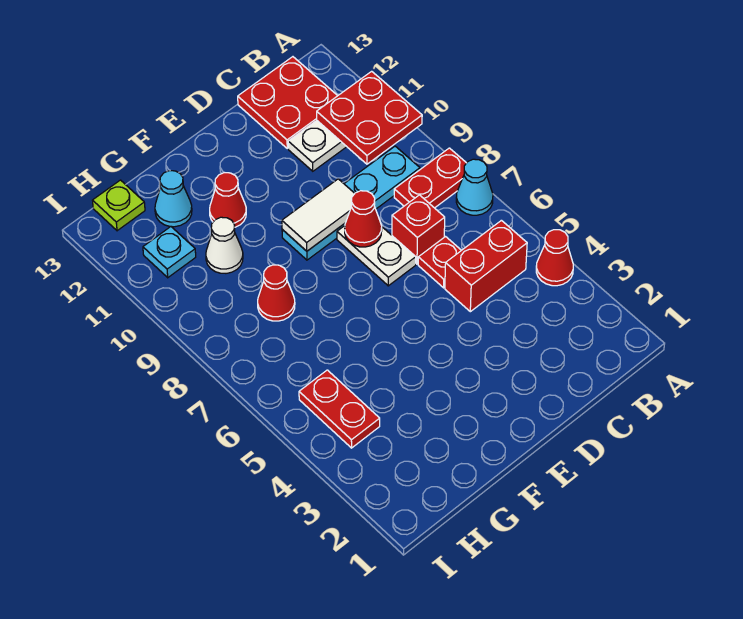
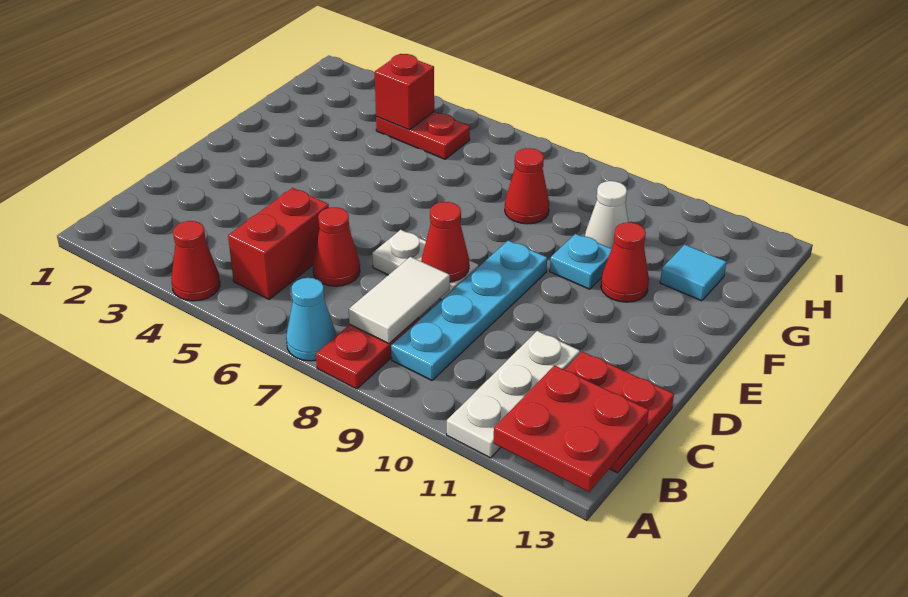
red plate A10:B11 level 2 -> red plate A12:B13 level 2
red plate C6 level 1 -> red cone C6 level 1
red brick C7 level 1 -> red brick H4 level 2
white tile D9:E9 level 2 -> white tile B8:C8 level 2
cyan cone G12 level 1 -> cyan tile G12 level 1
cyan plate H11 level 1 -> cyan plate F10 level 1
lime plate H13 level 1 -> none

